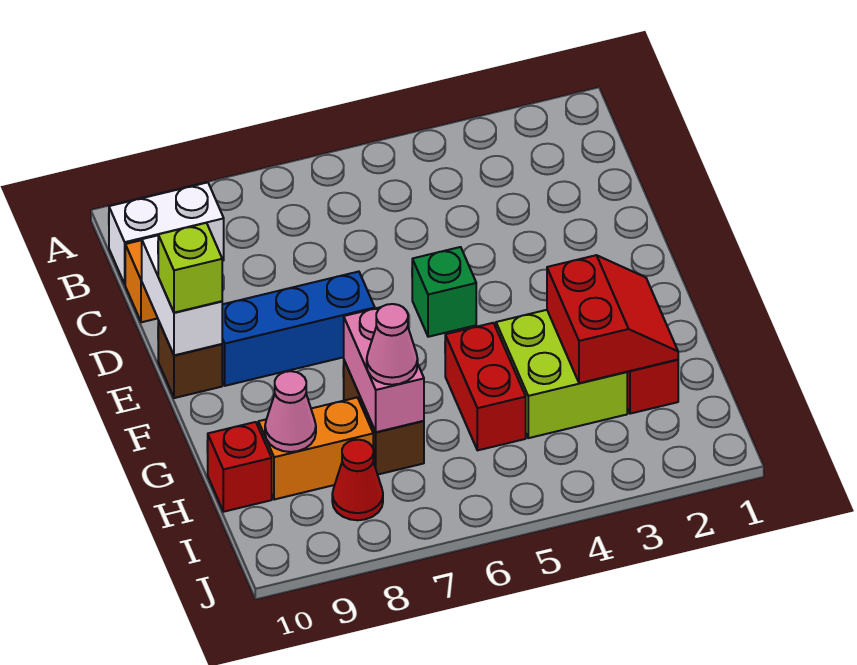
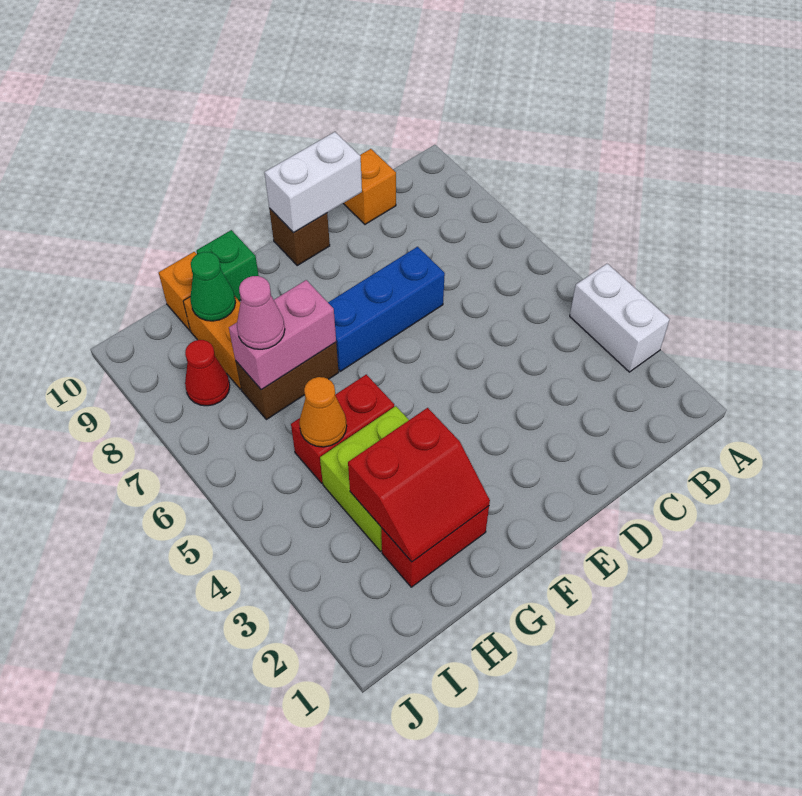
white brick B9:B10 level 1 -> white brick A3:A4 level 1
green brick E5 level 1 -> green brick G10 level 1
blue brick E7:E9 level 1 -> blue brick D7:F7 level 1
lime brick E10 level 3 -> none
none -> orange cone H5 level 2
pink cone H9 level 2 -> green cone H9 level 2
red brick H10 level 1 -> orange brick H10 level 1

